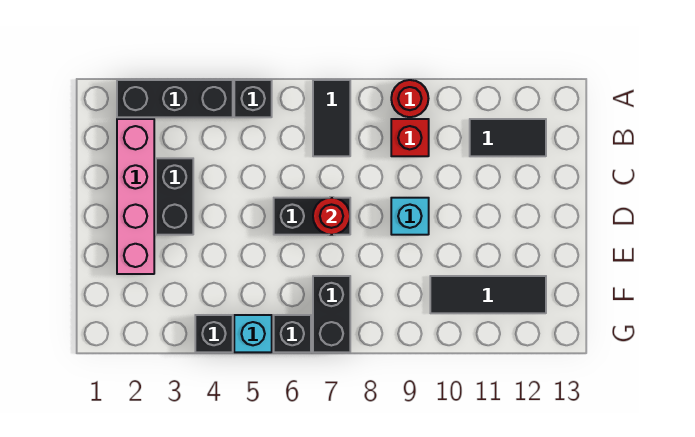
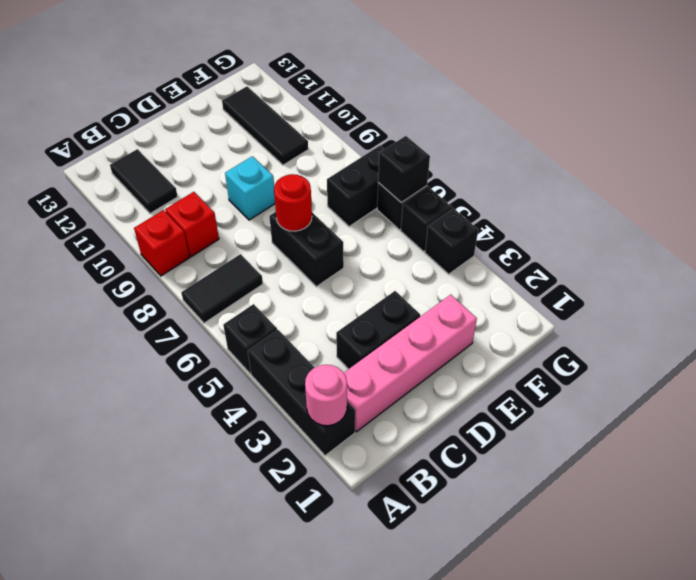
none -> pink round brick A2 level 2
red round brick A9 level 1 -> red brick A9 level 1
cyan brick G5 level 1 -> black brick G5 level 1
none -> black brick G6 level 2

